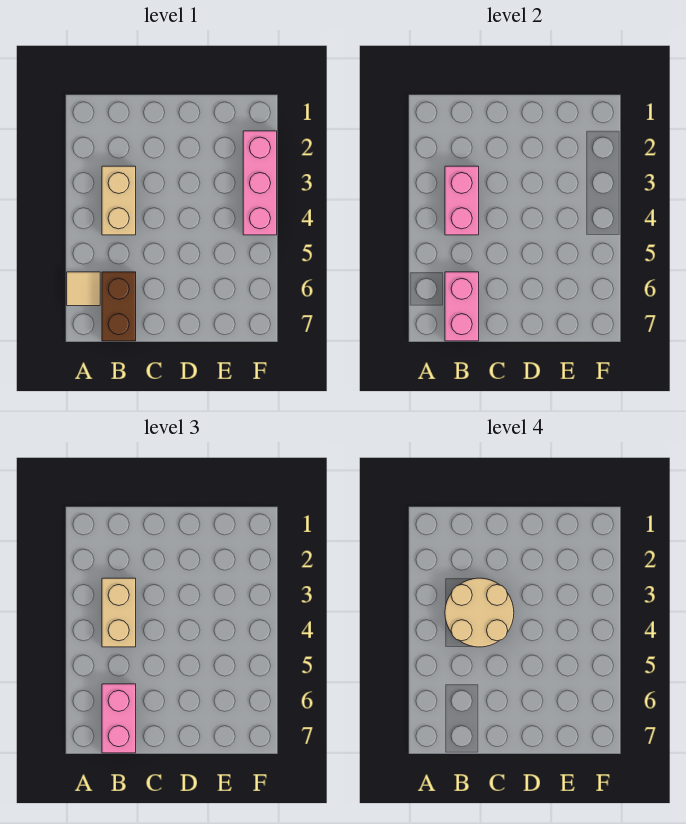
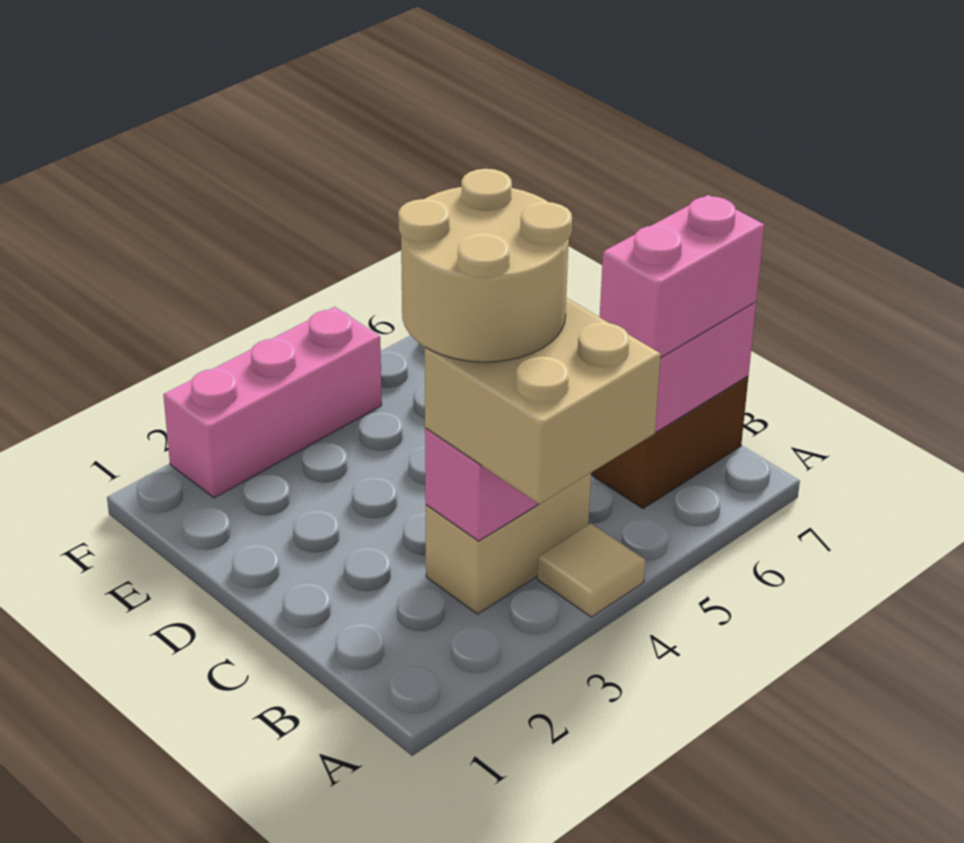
tan tile A6 level 1 -> tan tile A4 level 1
tan brick B3:B4 level 3 -> tan brick A3:B4 level 3

